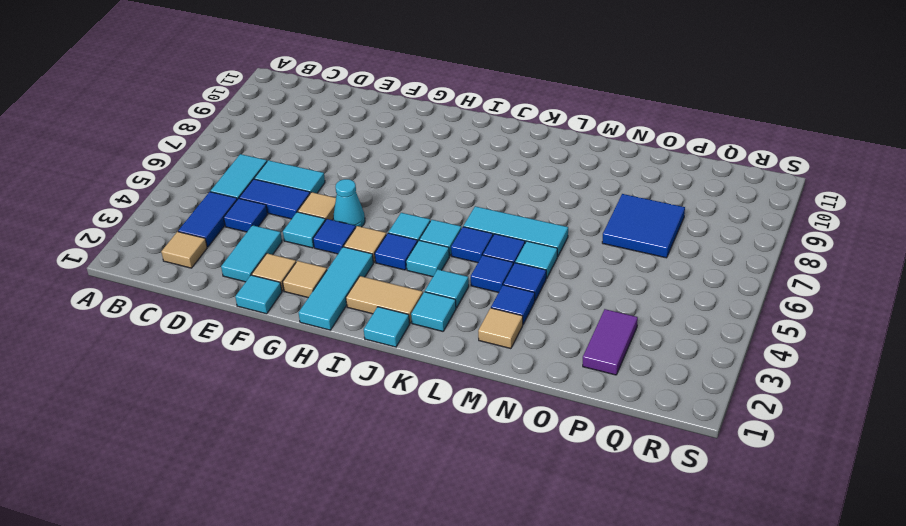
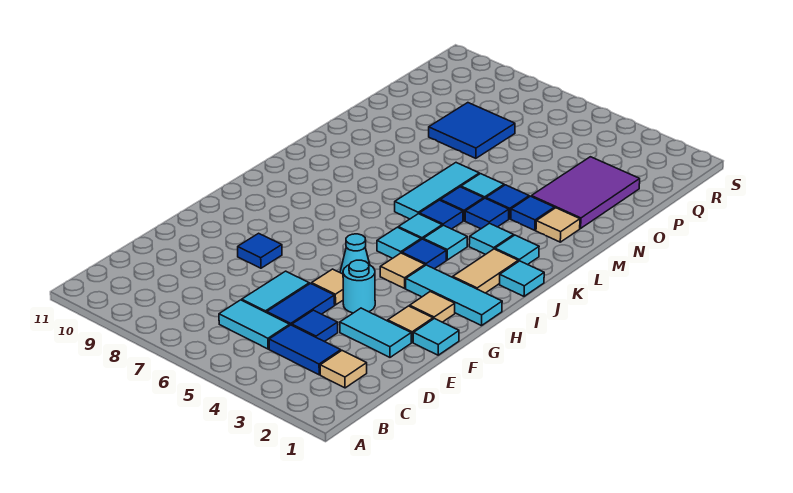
cyan tile F4 level 1 -> cyan round brick F4 level 1
blue tile G4 level 1 -> blue tile F8 level 1
purple tile P2:P3 level 1 -> purple tile N2:P3 level 1

